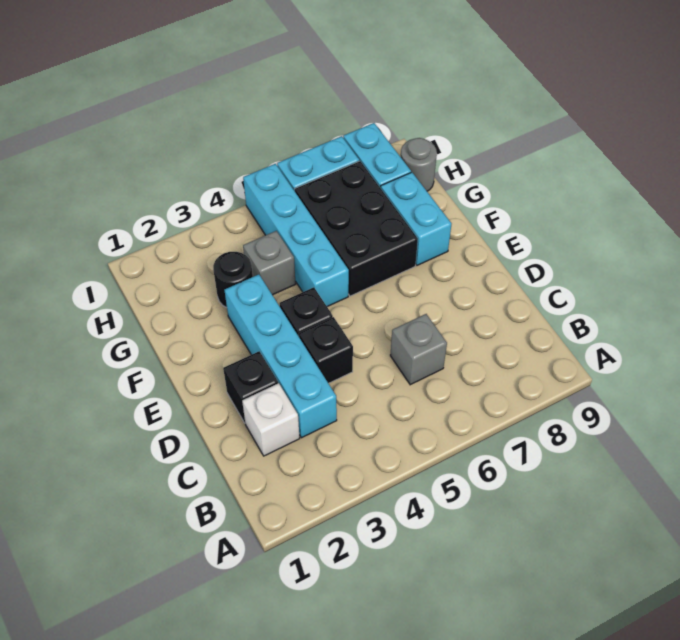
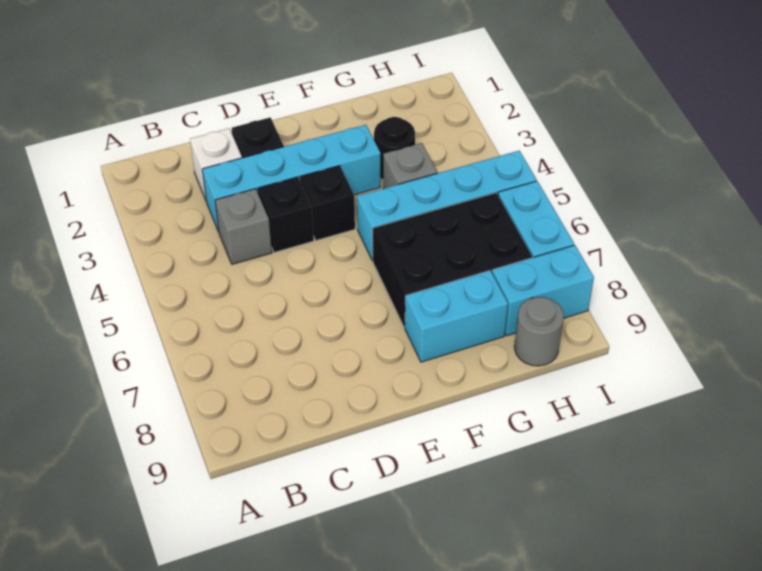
grey brick C6 level 1 -> grey brick C4 level 1

